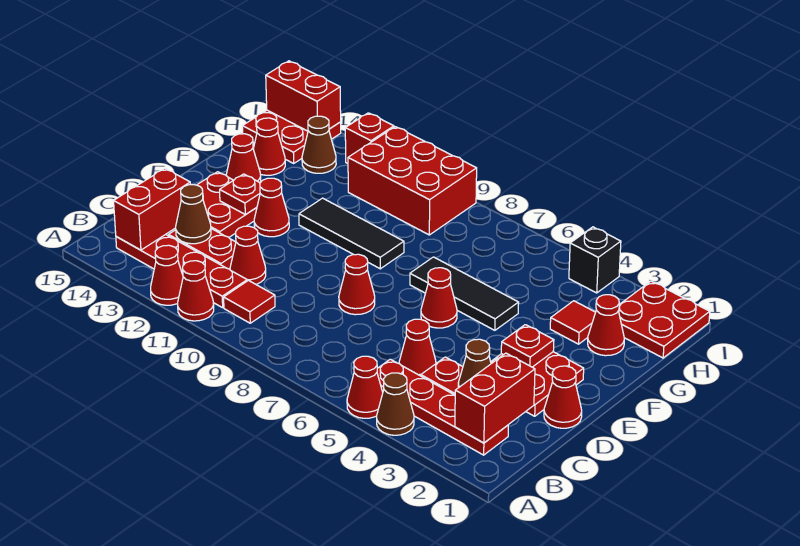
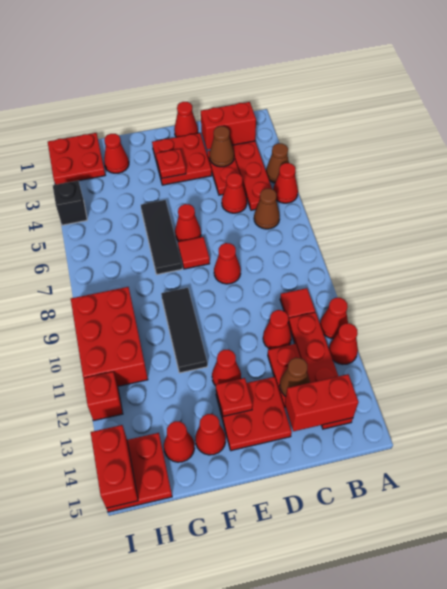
red tile G3 level 1 -> red tile E7 level 1
brown cone H13 level 1 -> brown cone B6 level 1

